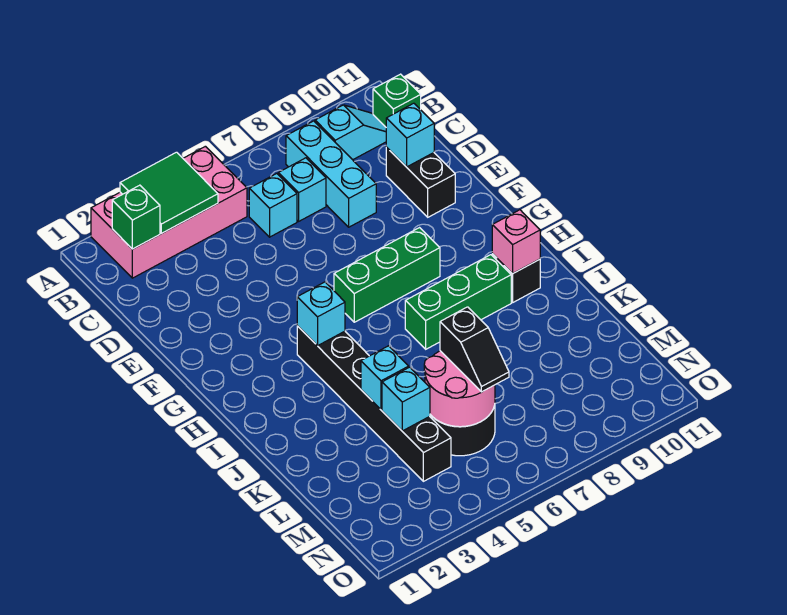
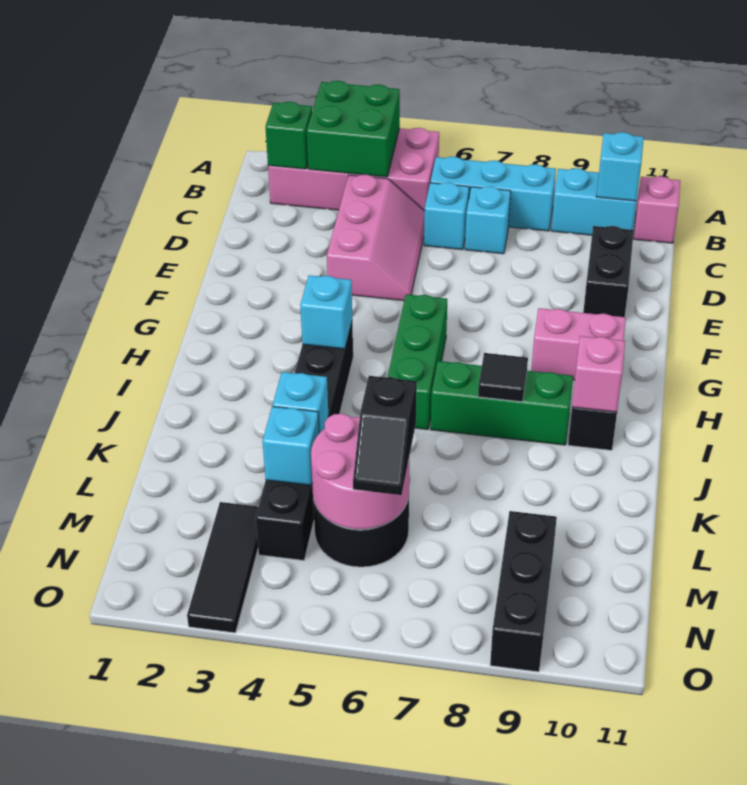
green tile A3:B4 level 2 -> green brick A3:B4 level 2
cyan brick B8:D8 level 1 -> cyan brick B6:B8 level 1
cyan slope B9:B10 level 1 top 9 -> cyan brick B9:B10 level 1
green brick B11 level 1 -> pink brick B11 level 1
none -> pink slope C4:E5 level 1 top 4
cyan brick D10 level 2 -> cyan brick B10 level 2
green brick G6:G8 level 1 -> green brick G6:I6 level 1
none -> pink brick G9:G10 level 1
none -> black tile I8 level 2
none -> black tile M3:O3 level 1
none -> black brick M9:O9 level 1

